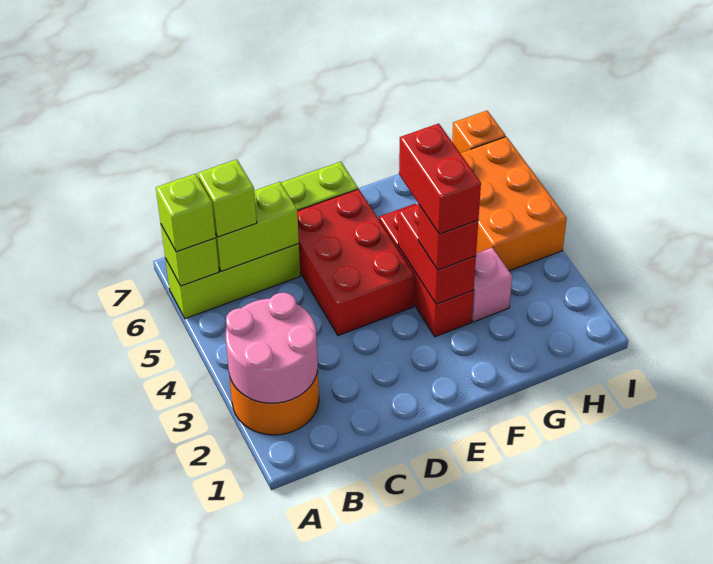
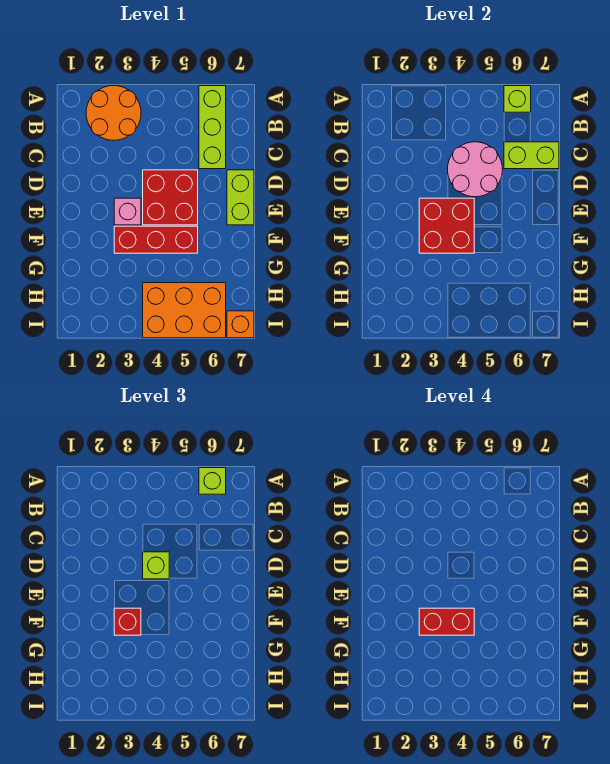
pink round brick A2:B3 level 2 -> pink round brick C4:D5 level 2
lime brick B6:C6 level 2 -> lime brick C6:C7 level 2
lime brick B6 level 3 -> lime brick D4 level 3
red brick D4:E6 level 1 -> red brick D4:E5 level 1
red brick F3:F4 level 2 -> red brick E3:F4 level 2
pink brick G3 level 1 -> pink brick E3 level 1

